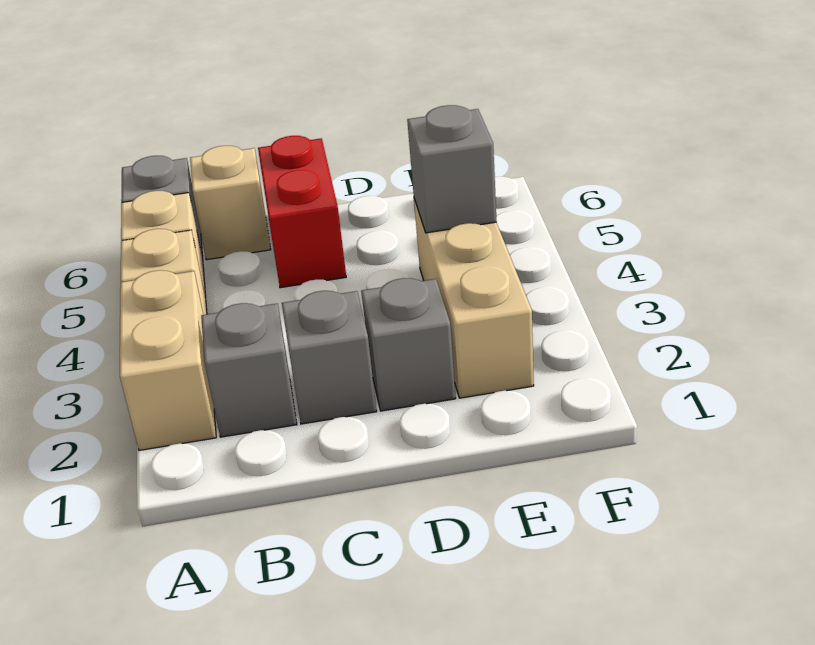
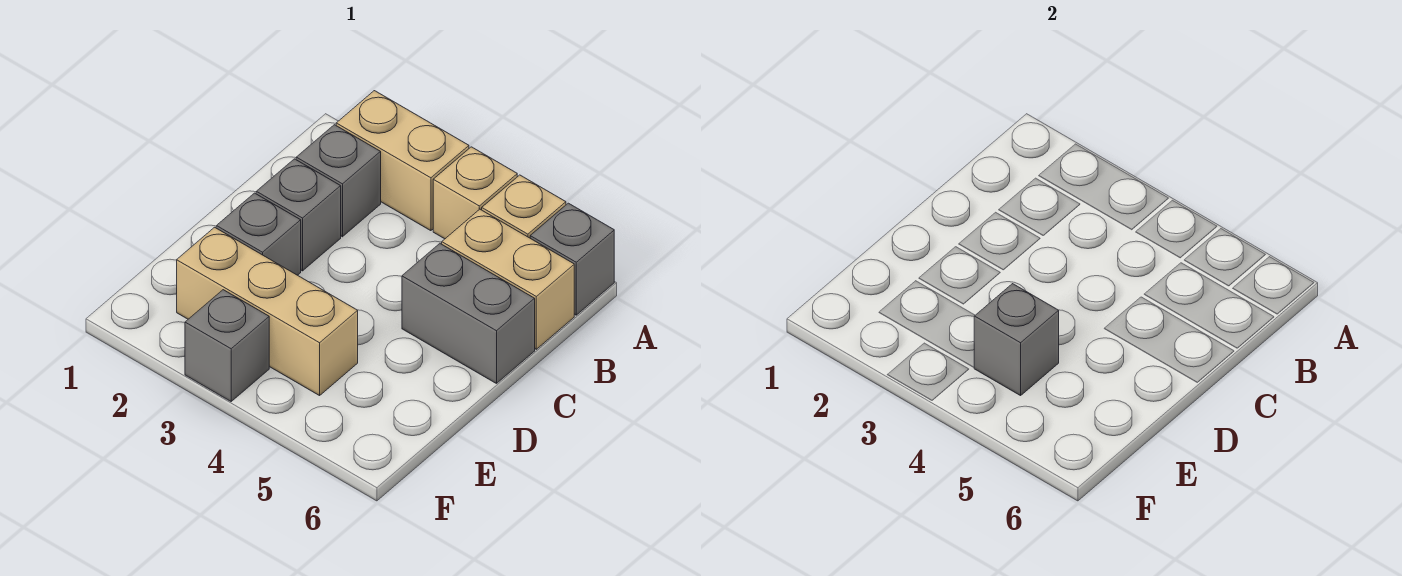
tan brick B6 level 1 -> tan brick B5:B6 level 1
red brick C5:C6 level 1 -> grey brick C5:C6 level 1
none -> grey brick F3 level 1

